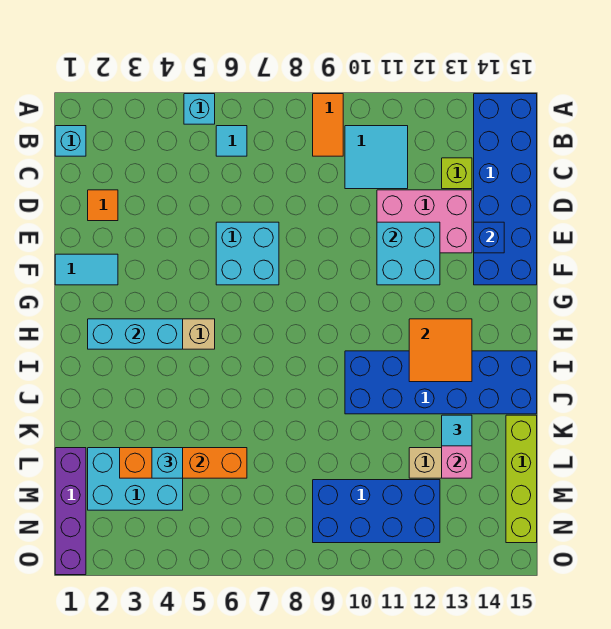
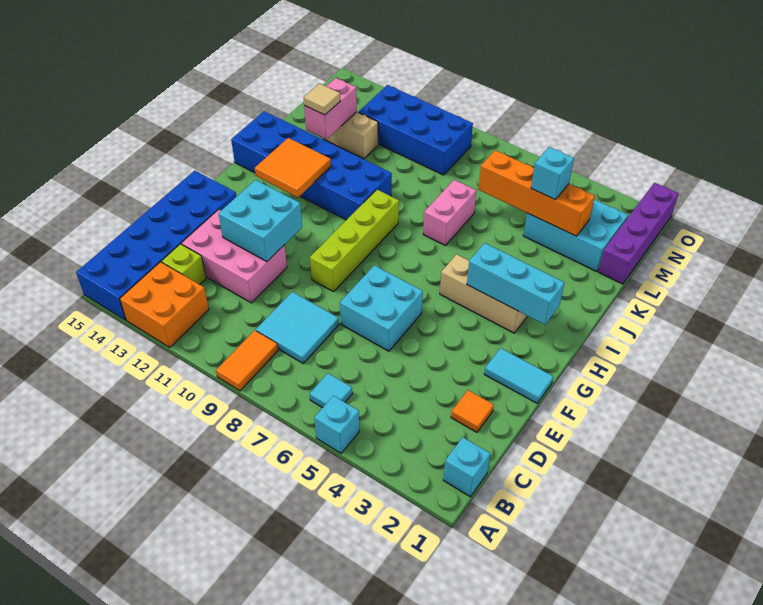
none -> orange brick A12:B13 level 1
cyan tile B10:C11 level 1 -> cyan tile C8:D9 level 1
blue brick E14 level 2 -> none
none -> pink brick J7:K7 level 1
cyan tile K13 level 3 -> tan tile K13 level 3
lime brick K15:N15 level 1 -> lime brick F9:I9 level 1

